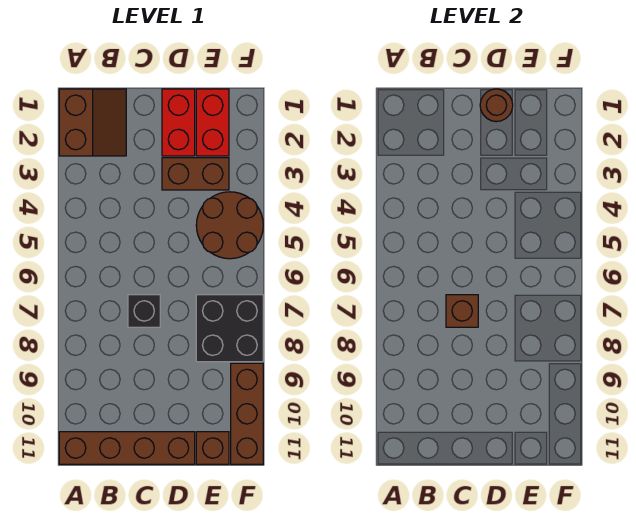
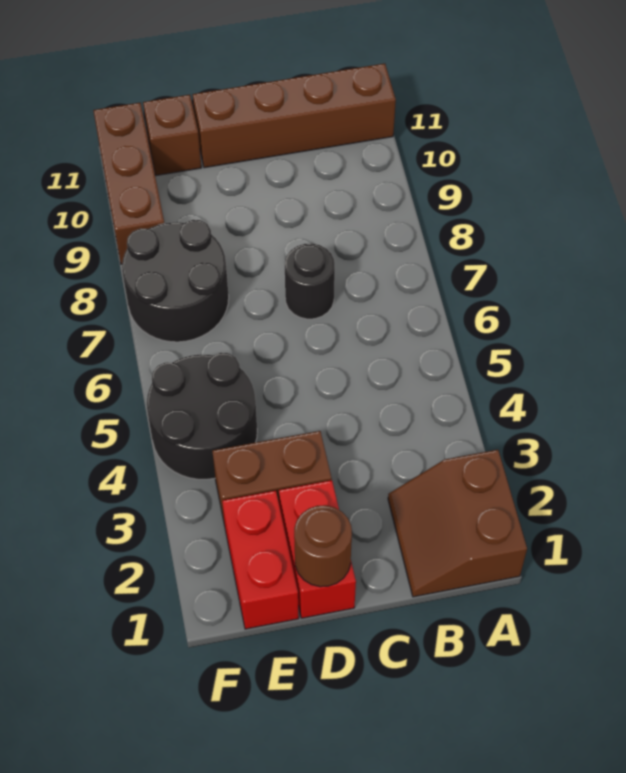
black brick C7 level 1 -> black round brick C7 level 1
brown brick C7 level 2 -> none
brown round brick E4:F5 level 1 -> black round brick E4:F5 level 1
black brick E7:F8 level 1 -> black round brick E7:F8 level 1

